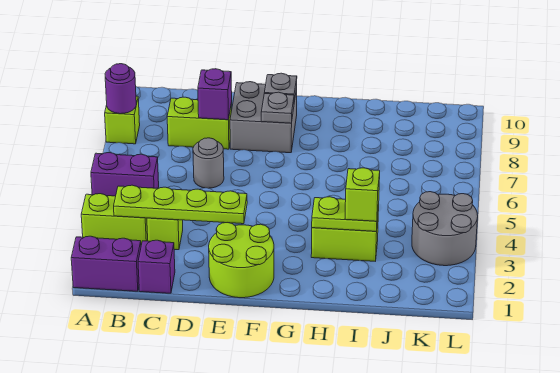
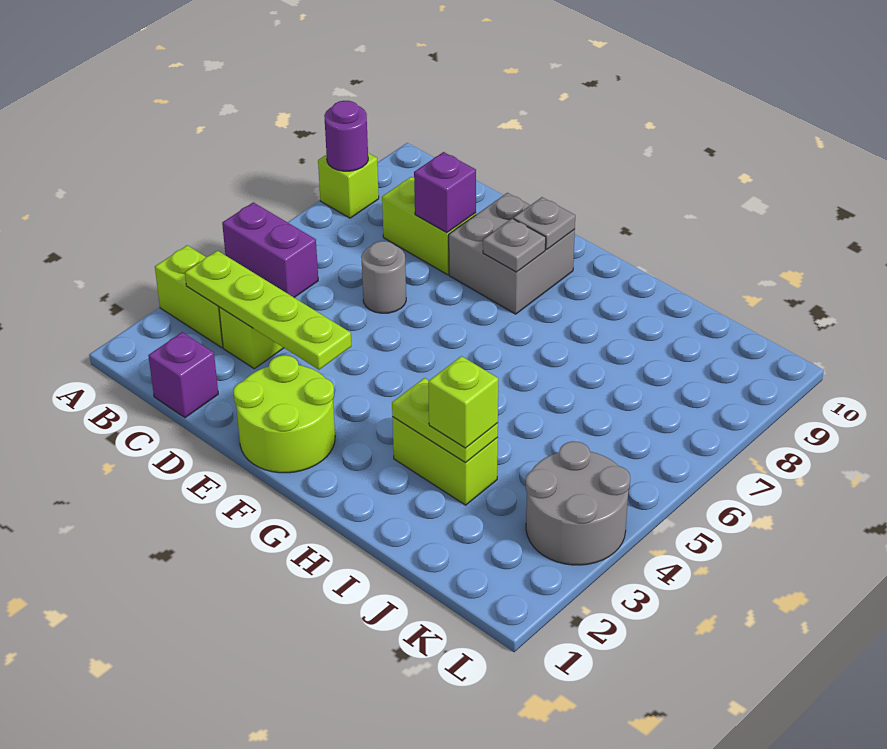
purple brick A1:B1 level 1 -> none

